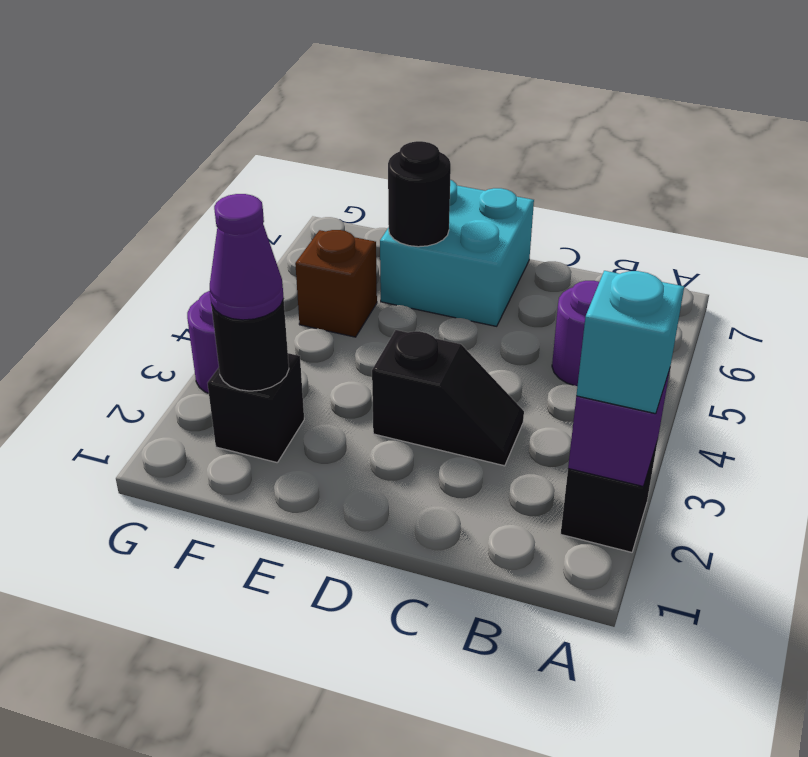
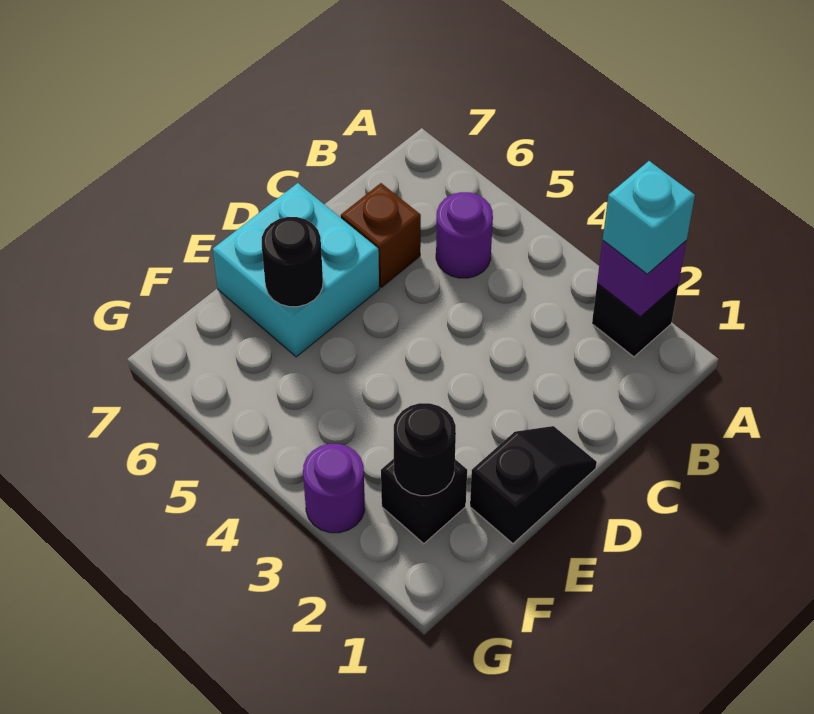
black slope C3:D3 level 1 top D -> black slope D1:E1 level 1 top E
purple cone F2 level 3 -> none
brown brick F5 level 1 -> brown brick C6 level 1

